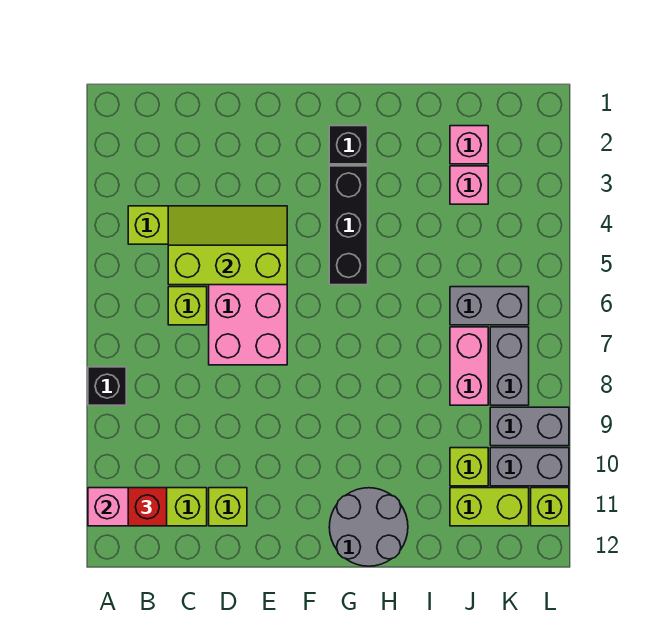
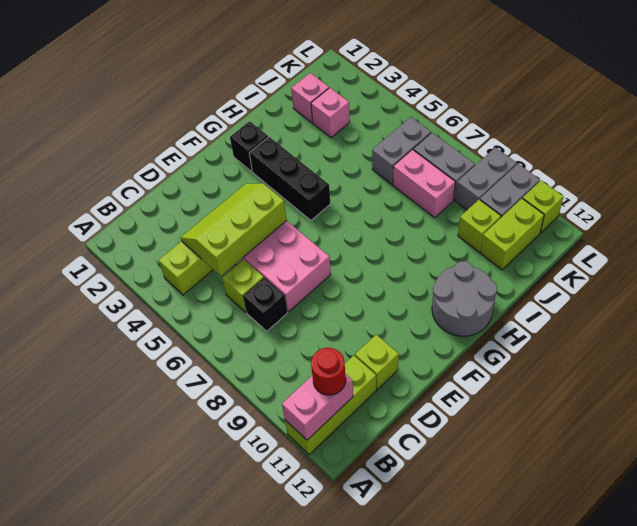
black brick A8 level 1 -> black brick C7 level 1
red brick B11 level 3 -> red round brick B11 level 3

